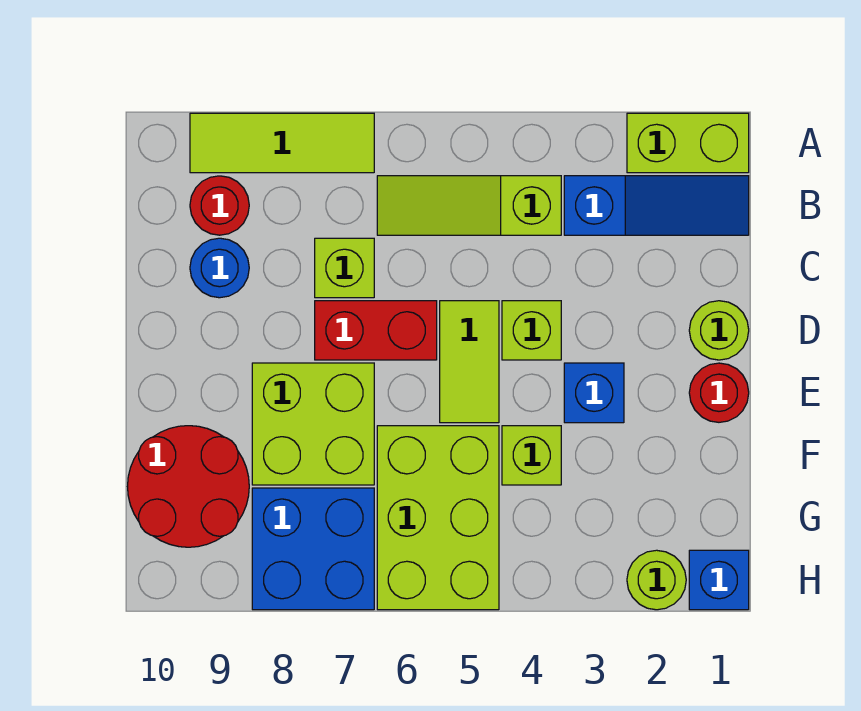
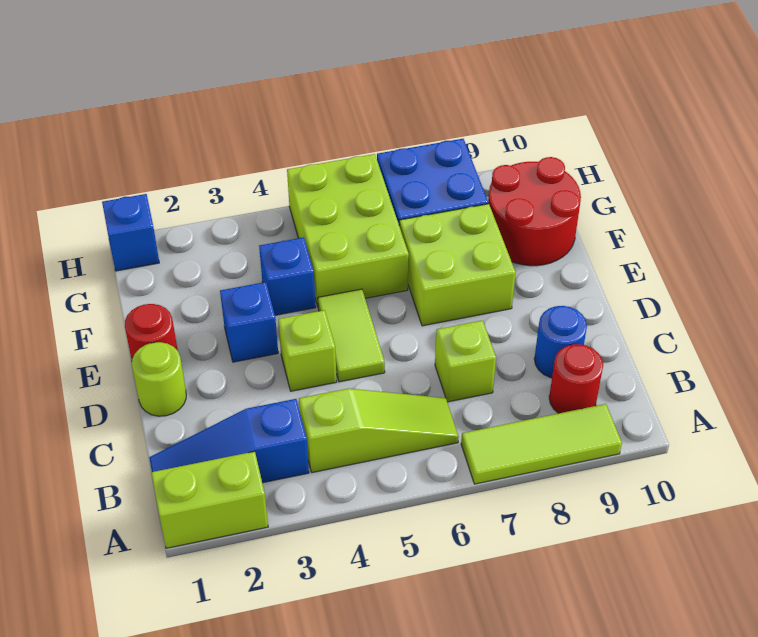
red brick D6:D7 level 1 -> none
lime brick F4 level 1 -> blue brick F4 level 1
lime round brick H2 level 1 -> none

